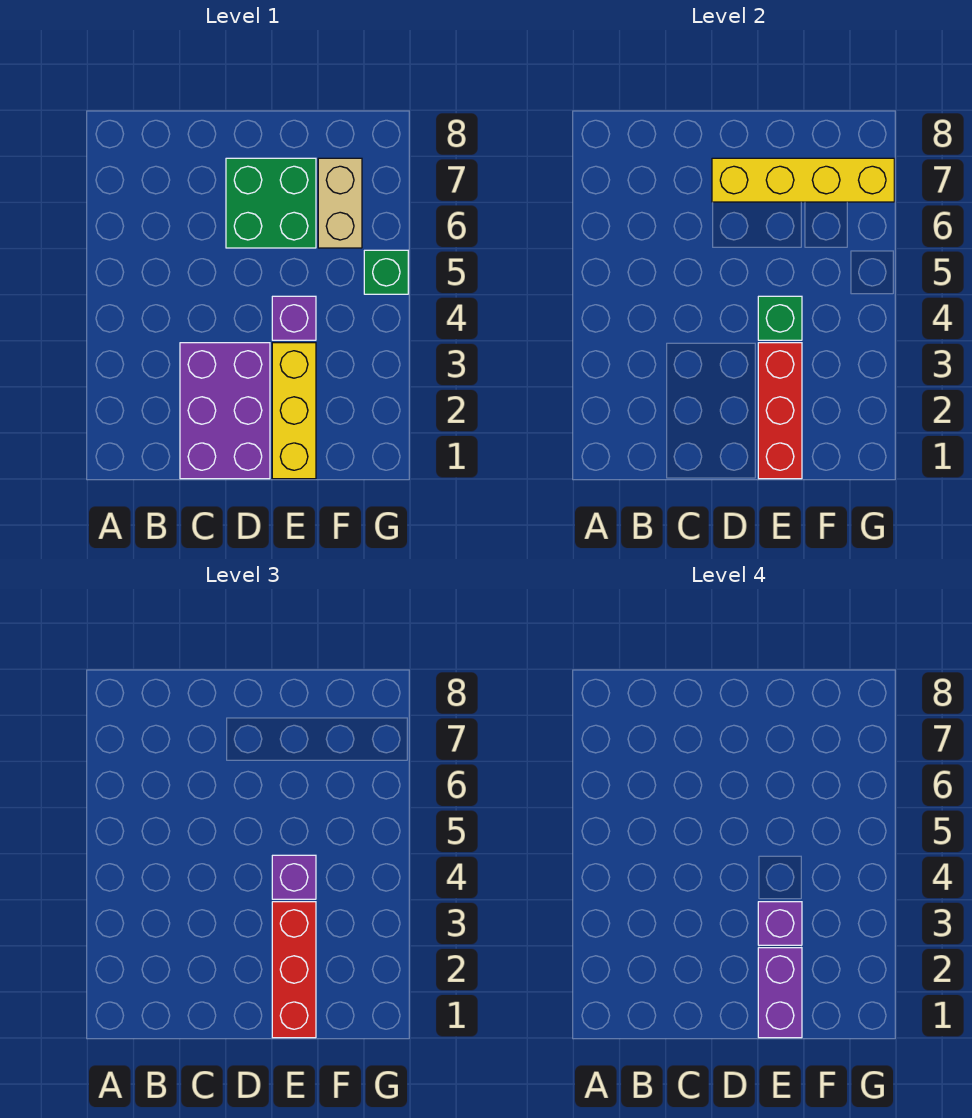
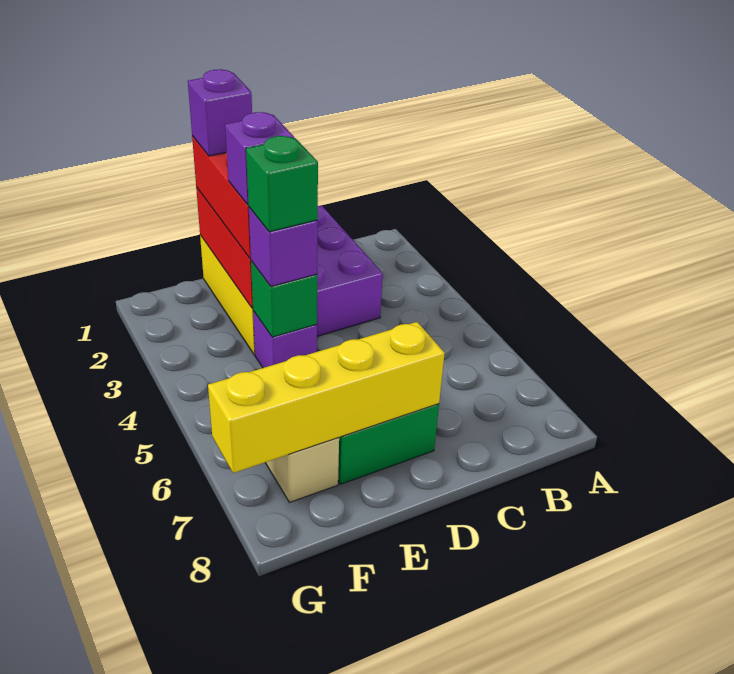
purple brick E1:E2 level 4 -> purple brick E1 level 4
green brick G5 level 1 -> green brick E4 level 4

